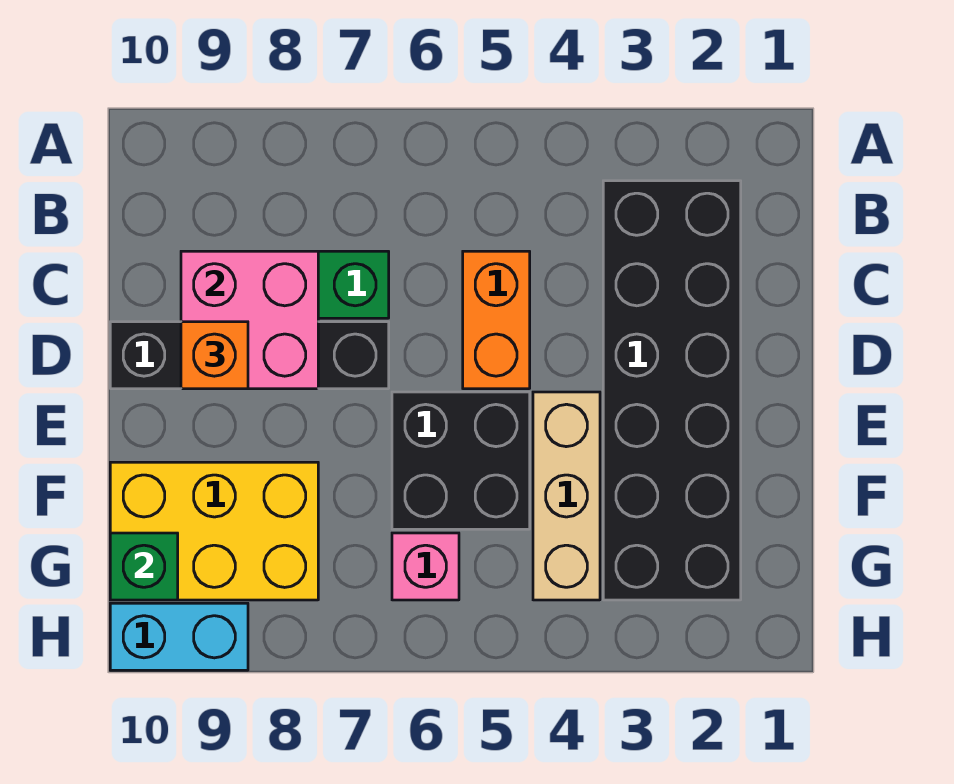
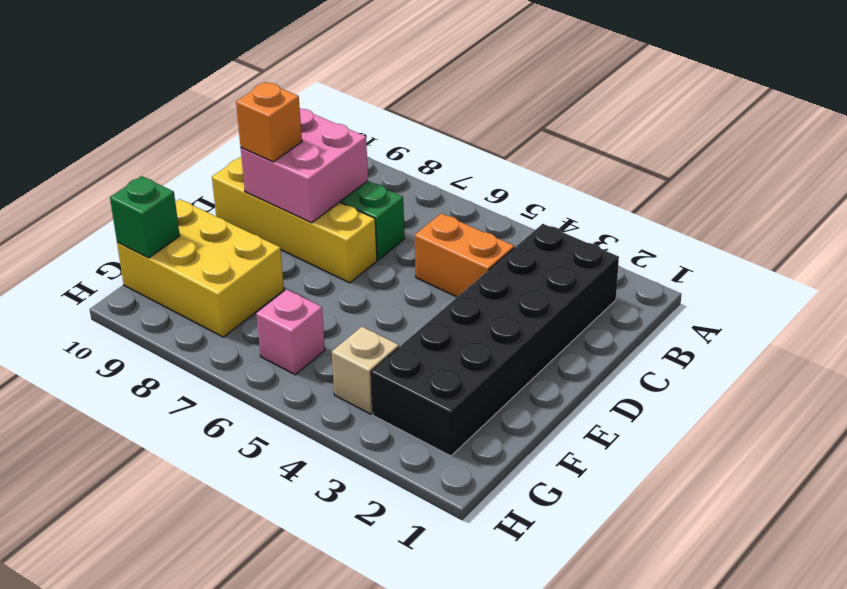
orange brick C5:D5 level 1 -> orange brick C4:C5 level 1
black brick D7:D10 level 1 -> yellow brick D7:D10 level 1
tan brick E4:G4 level 1 -> tan brick G4 level 1
black brick E5:F6 level 1 -> none
cyan brick H9:H10 level 1 -> none

